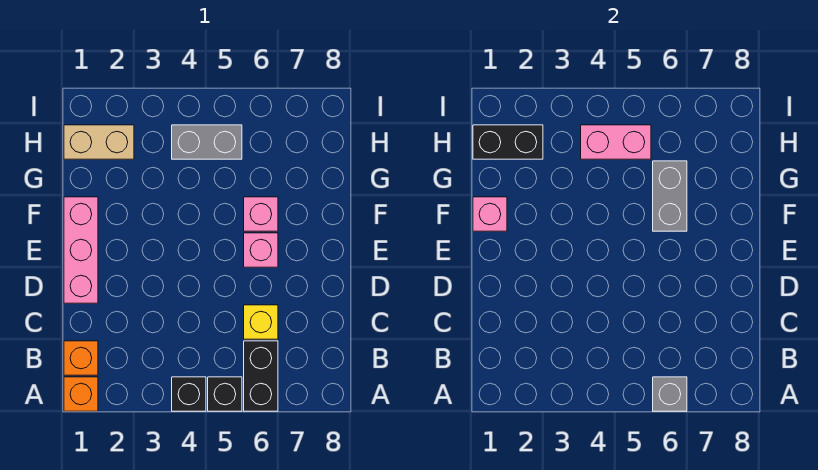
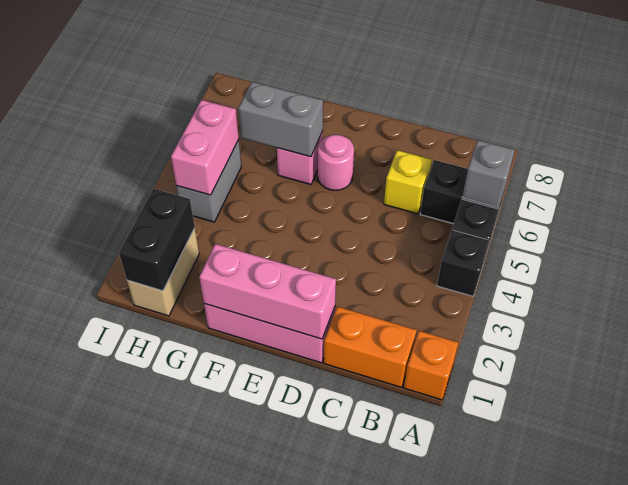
orange brick B1 level 1 -> orange brick B1:C1 level 1
pink brick E6 level 1 -> pink round brick E6 level 1
pink brick F1 level 2 -> pink brick D1:F1 level 2

